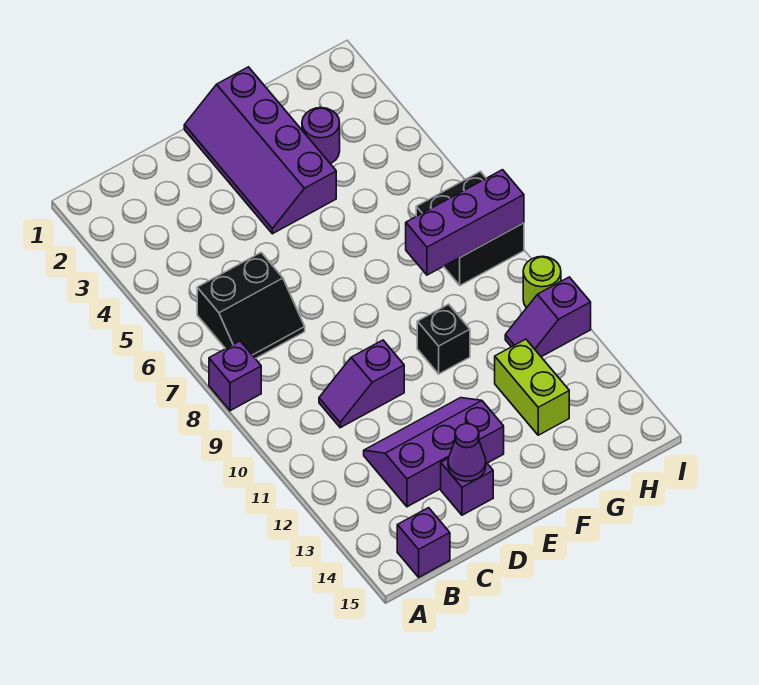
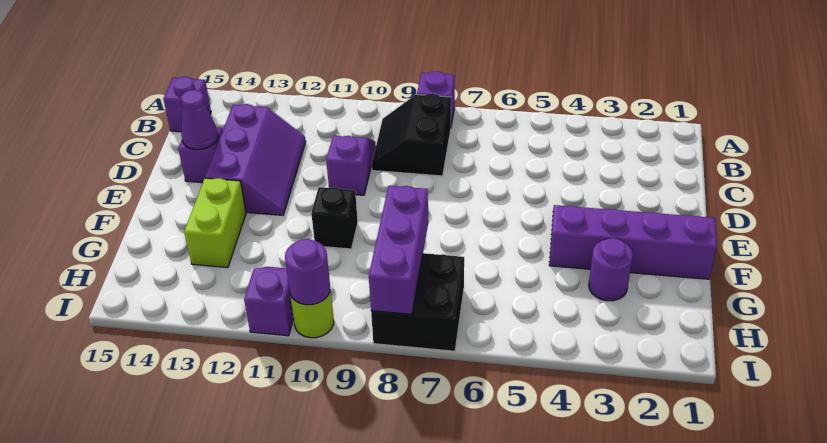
black slope B6:C7 level 1 top 6 -> black slope B8:C9 level 1 top 8
lime brick G12:G13 level 1 -> lime brick F13:G13 level 1
none -> purple round brick I10 level 2

